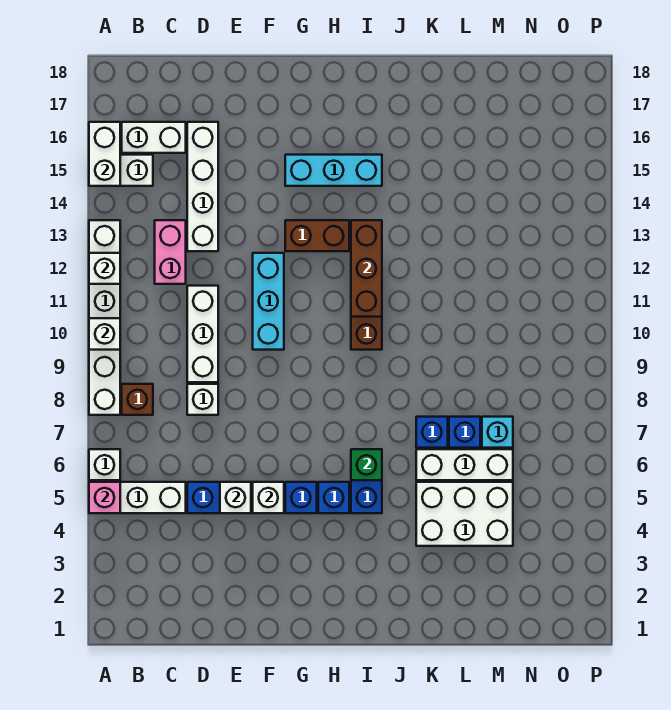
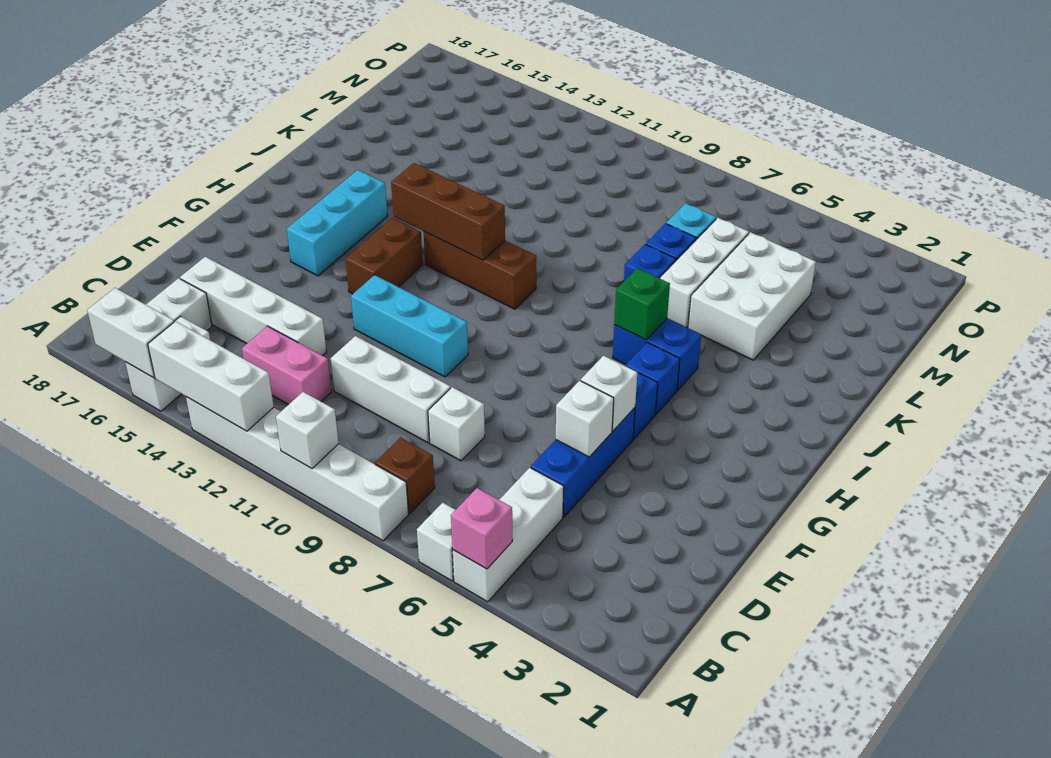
white brick A12 level 2 -> white brick A12:A14 level 2

